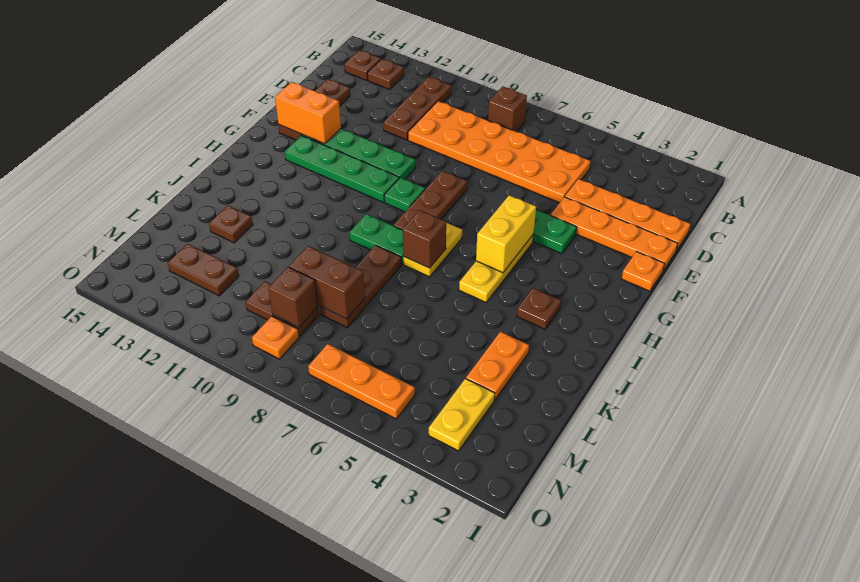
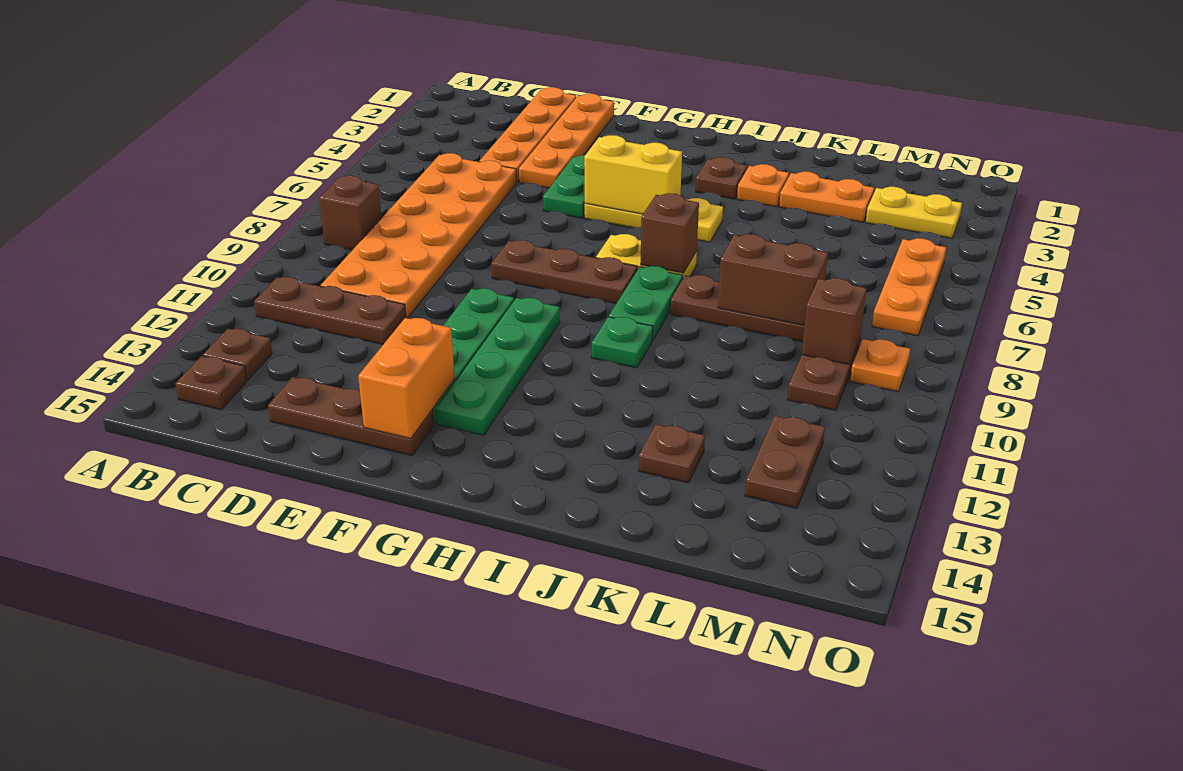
orange plate F1 level 1 -> orange plate J3 level 1
green plate G9 level 1 -> green plate I10 level 1
brown brick L8:L9 level 2 -> brown brick K8:L8 level 2

